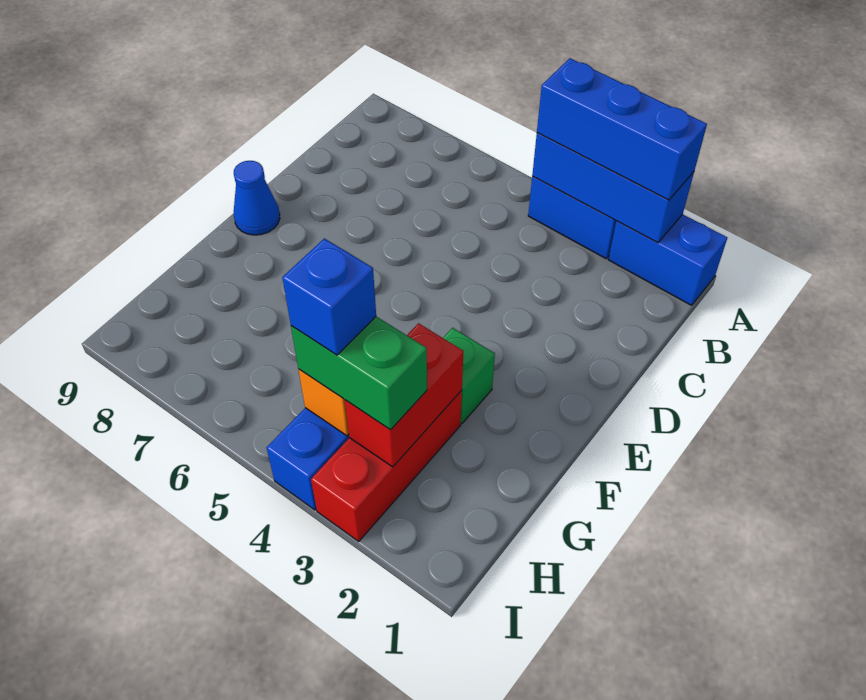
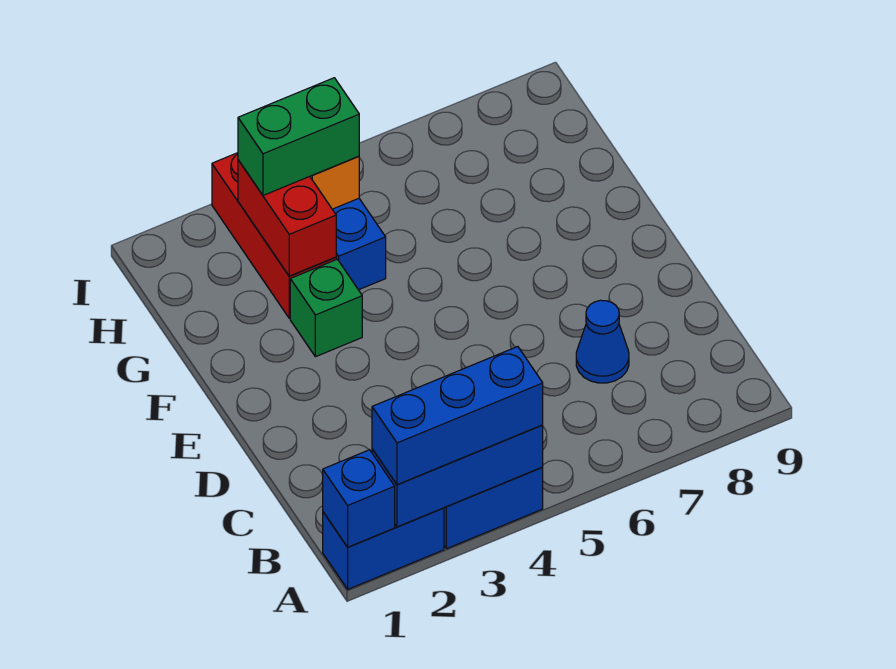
blue cone E9 level 1 -> blue cone C7 level 1
blue brick H4 level 4 -> blue brick A1 level 2

